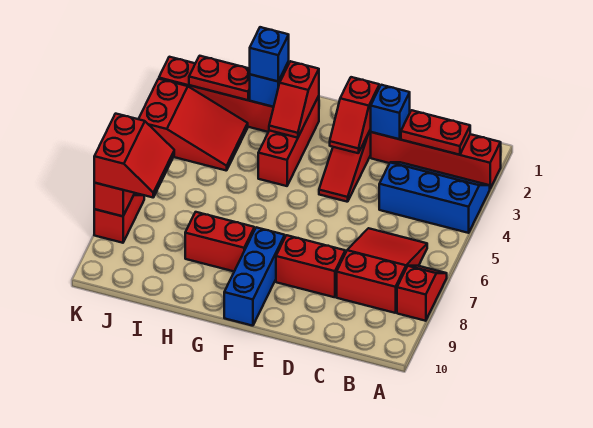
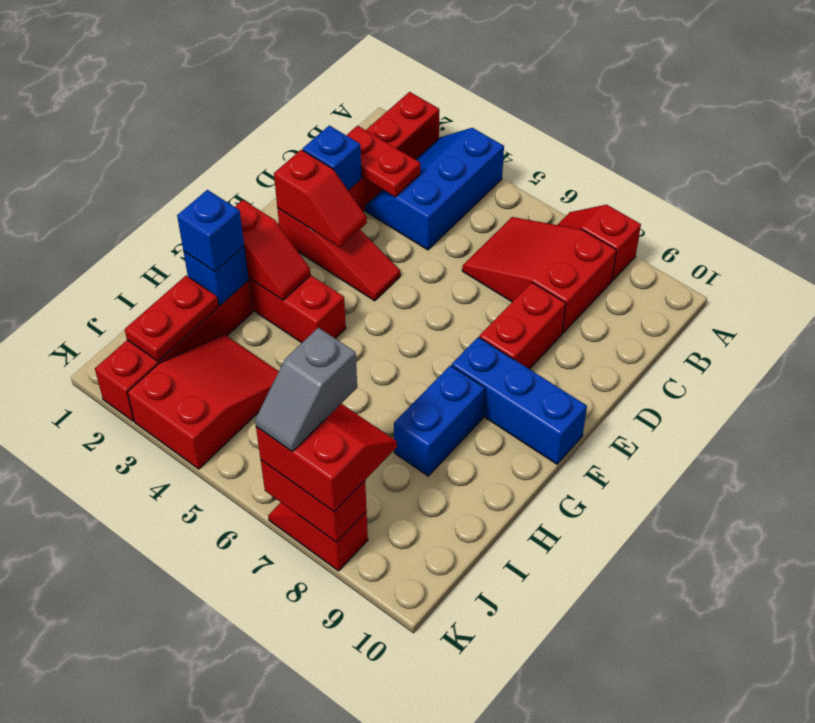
red plate B2:C2 level 2 -> red plate C2:C3 level 2
red brick G8:H8 level 1 -> blue brick G8:H8 level 1
none -> grey slope J7:K7 level 4 top J

